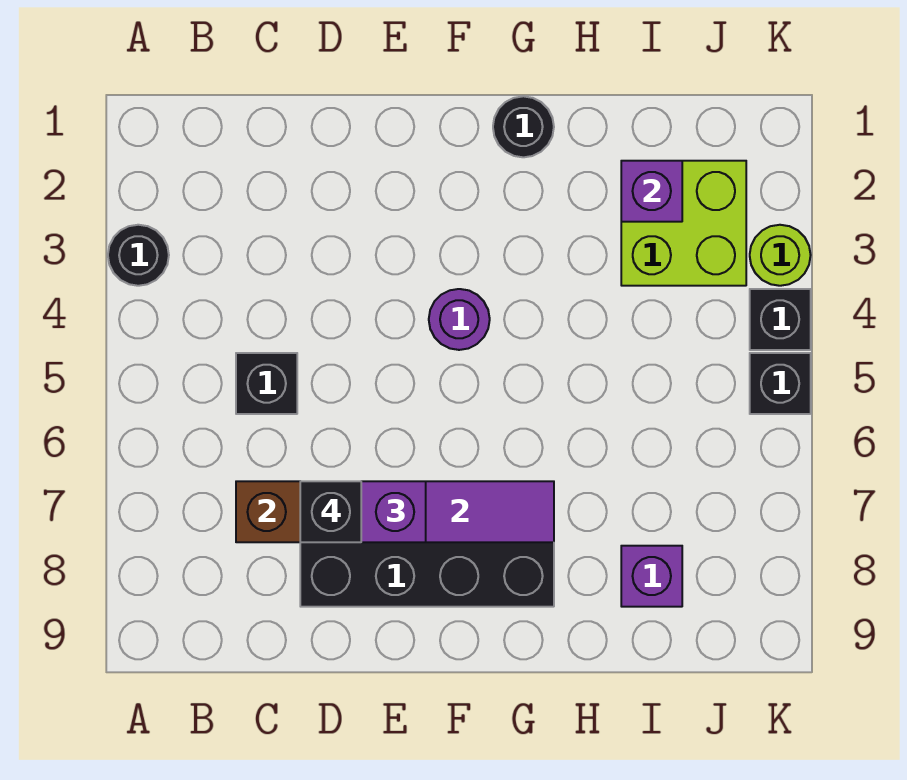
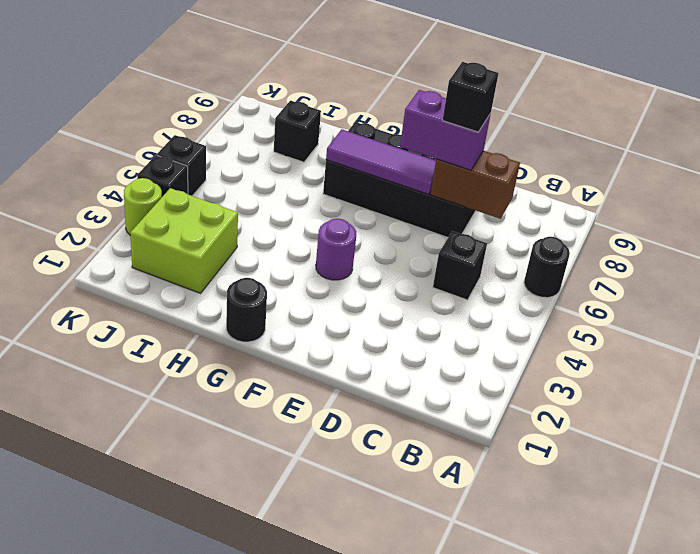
black round brick A3 level 1 -> black round brick A6 level 1
purple brick I2 level 2 -> none
purple brick I8 level 1 -> black brick I8 level 1

